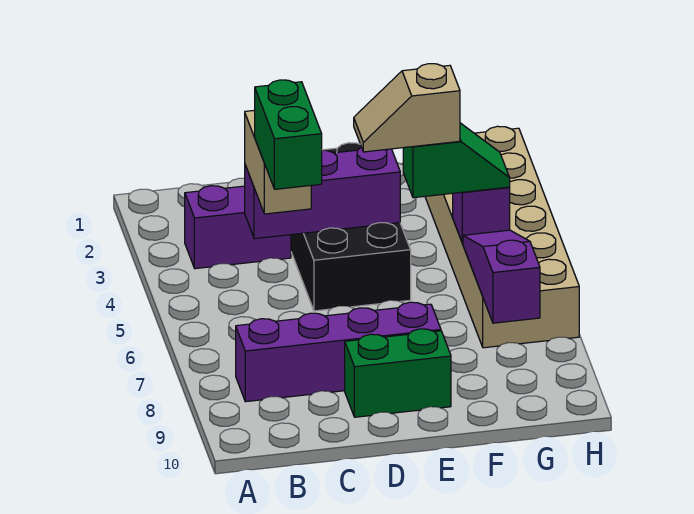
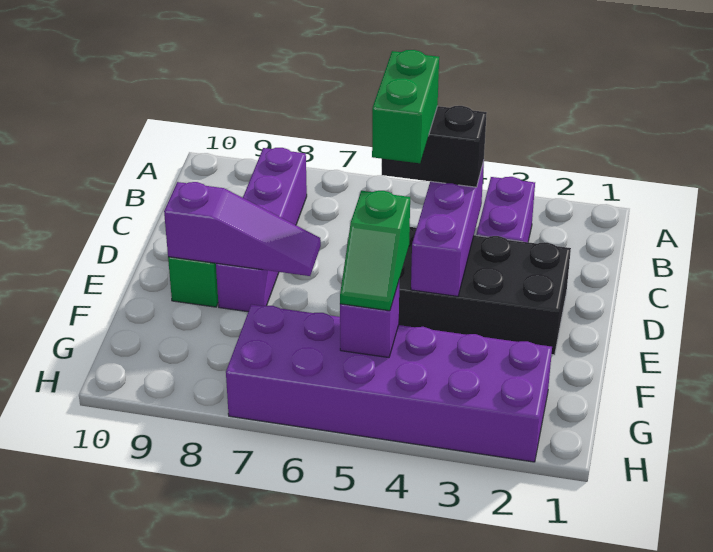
tan brick C4:C5 level 3 -> black brick C4:C5 level 3
green brick C5:C6 level 4 -> green brick C5:D5 level 4
tan slope E5:F5 level 4 top F -> none
tan brick G2:H7 level 1 -> purple brick G2:H7 level 1
purple slope G6:G8 level 2 top 8 -> purple slope E7:E9 level 2 top 9

